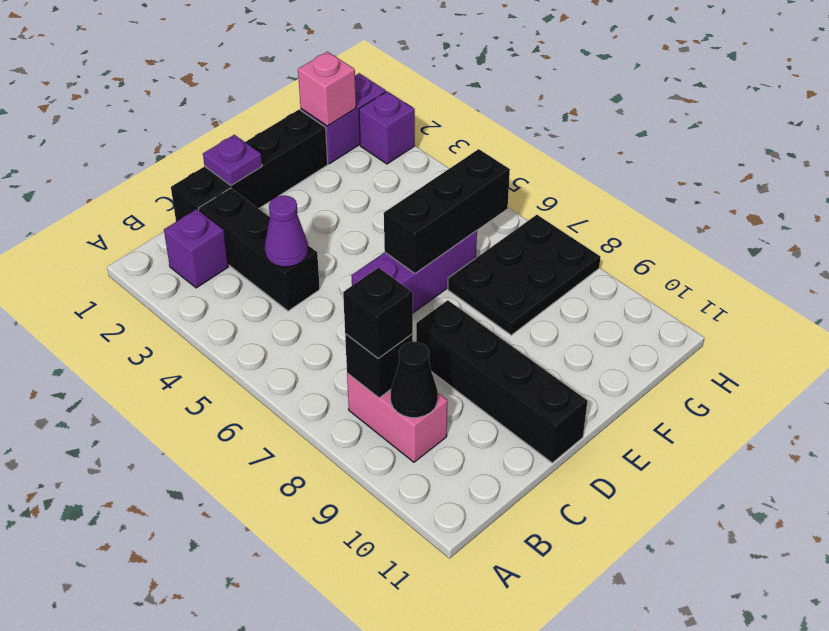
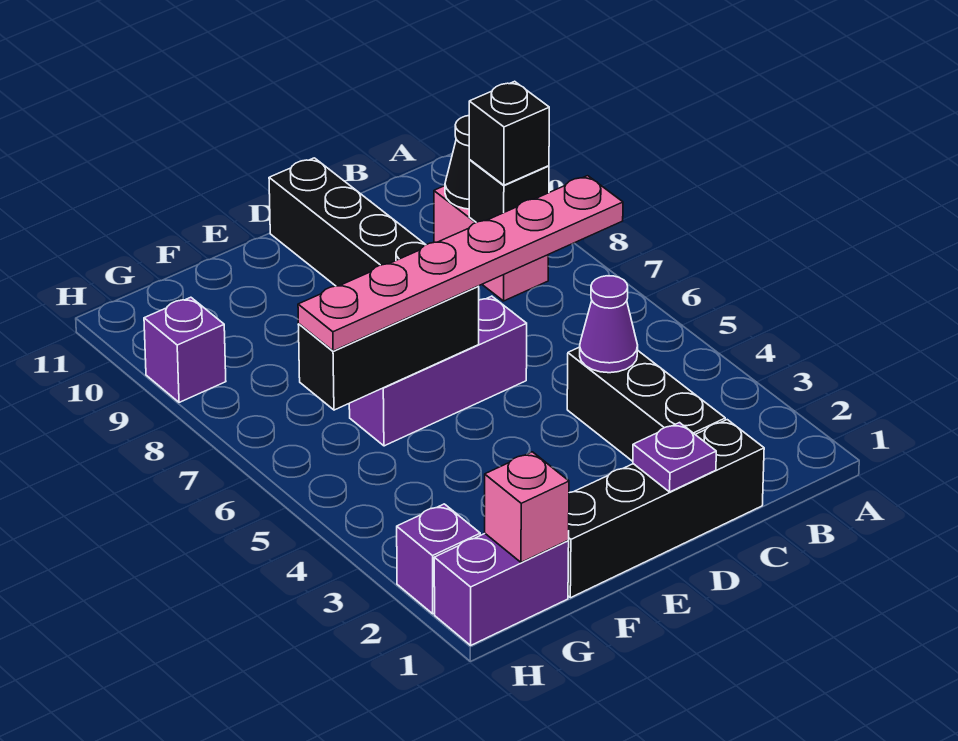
purple brick B2 level 1 -> purple brick H9 level 1
none -> pink plate B6:G6 level 3
black plate F7:H8 level 1 -> none

